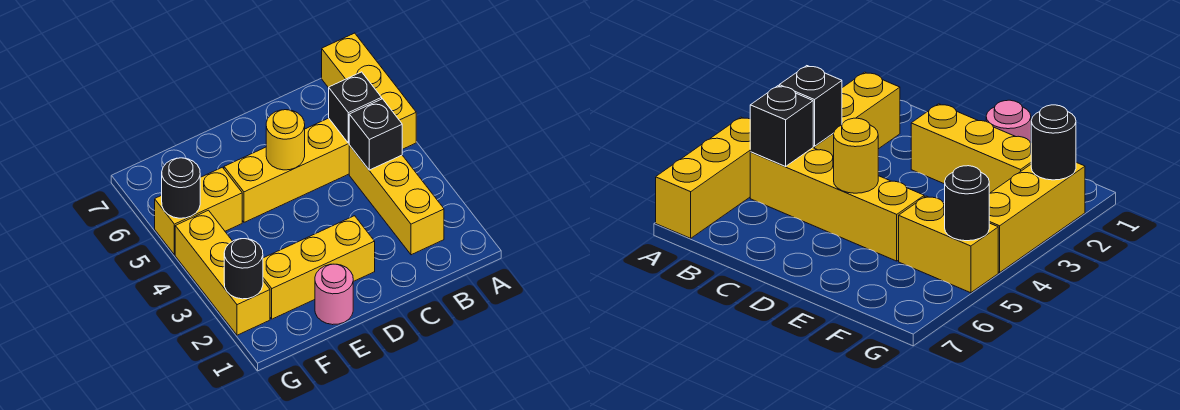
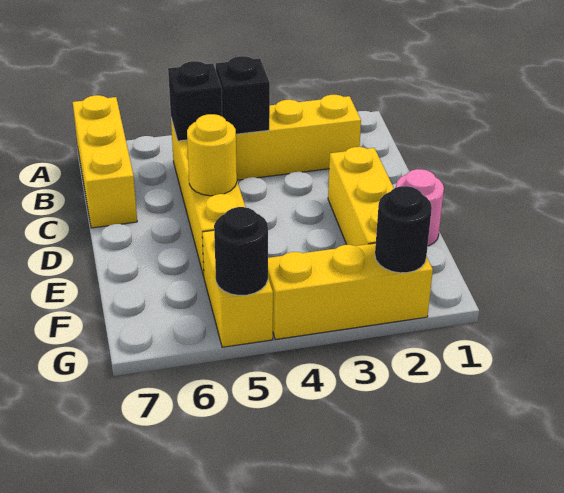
yellow brick A5:A7 level 1 -> yellow brick A7:C7 level 1

